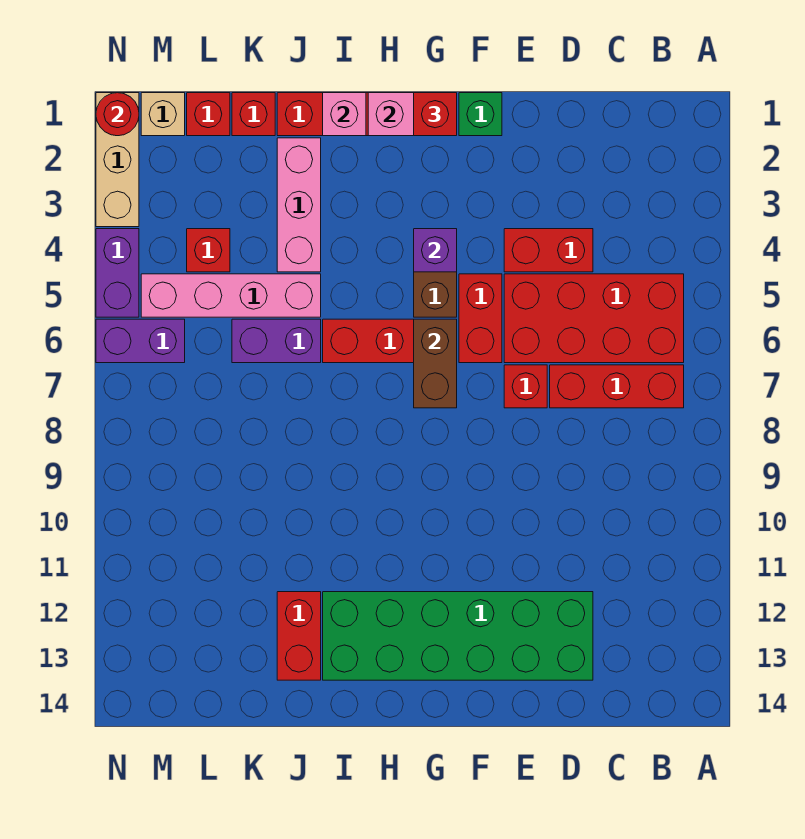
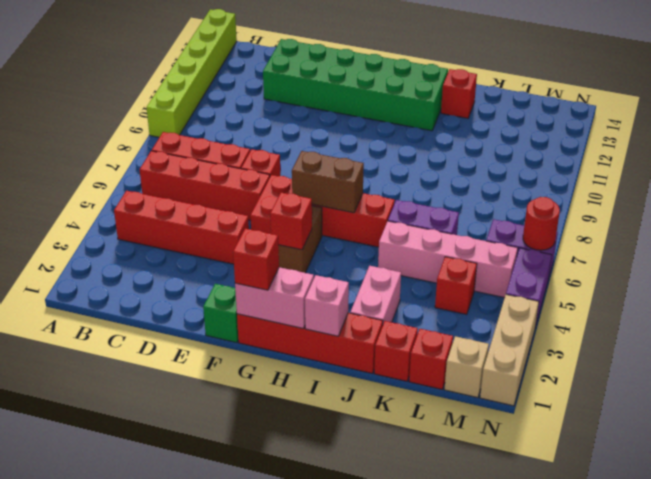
none -> lime brick A9:A14 level 1
red brick B5:E6 level 1 -> red brick B6:E6 level 1
red brick D4:E4 level 1 -> red brick B4:E4 level 1
purple brick G4 level 2 -> red brick G4 level 2
brown brick G6:G7 level 2 -> brown brick G6:H6 level 2
pink brick J2:J4 level 1 -> pink brick J2:J3 level 1
red brick J12:J13 level 1 -> red brick J13 level 1
red round brick N1 level 2 -> red round brick N6 level 2

